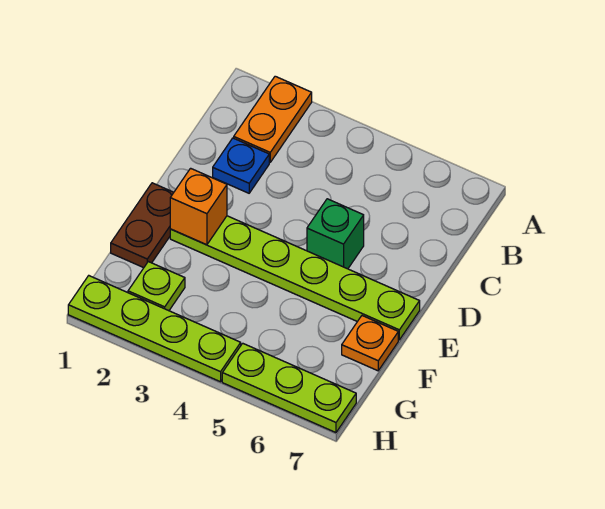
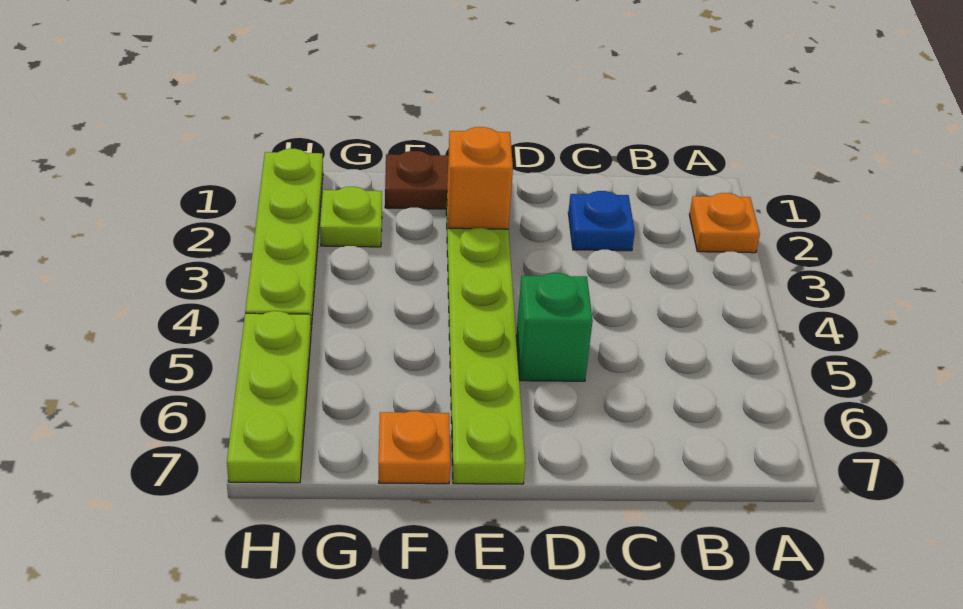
orange plate A2:B2 level 1 -> orange plate A2 level 1

